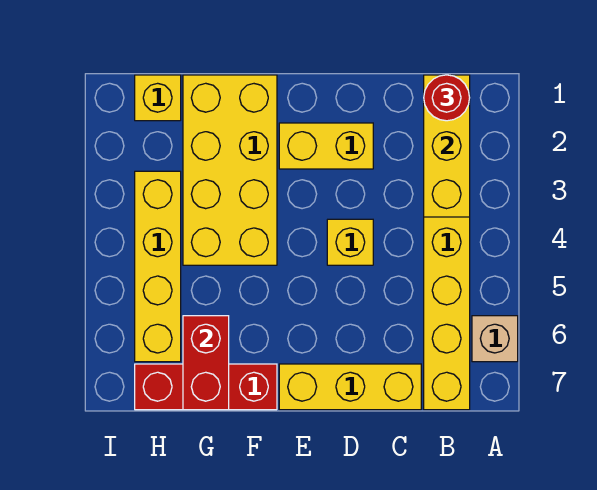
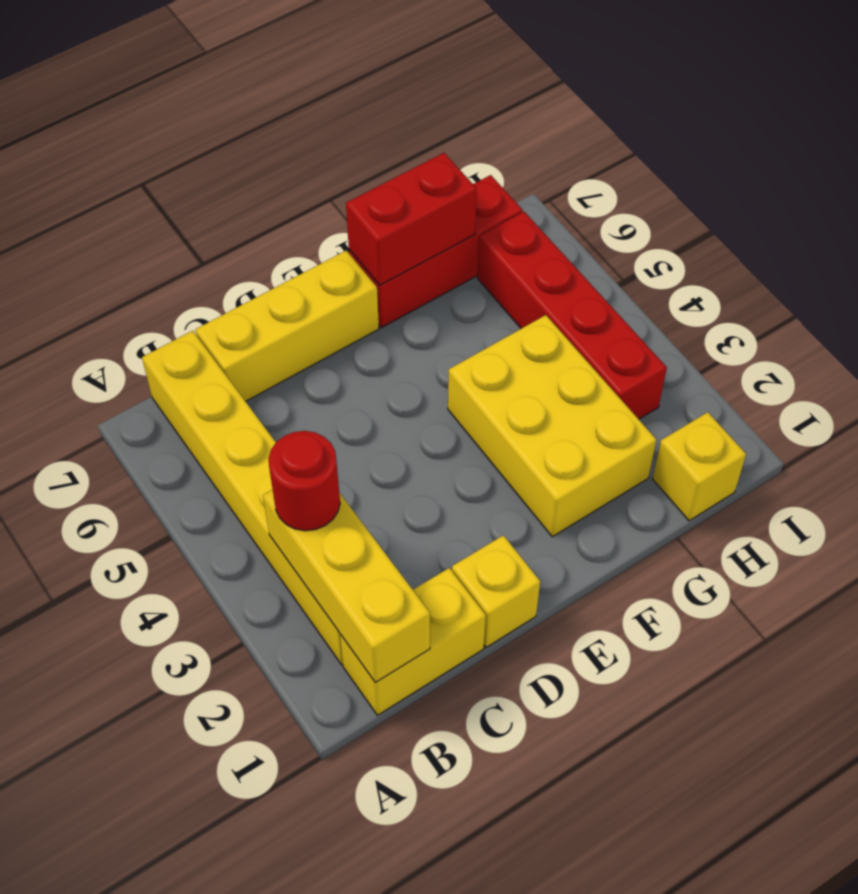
tan brick A6 level 1 -> none
red round brick B1 level 3 -> red round brick B3 level 3
yellow brick D2:E2 level 1 -> yellow brick B1:C1 level 1
yellow brick D4 level 1 -> yellow brick D1 level 1
yellow brick F1:G4 level 1 -> yellow brick F2:G4 level 1
red brick G6:G7 level 2 -> red brick F7:G7 level 2
yellow brick H3:H6 level 1 -> red brick H3:H6 level 1

